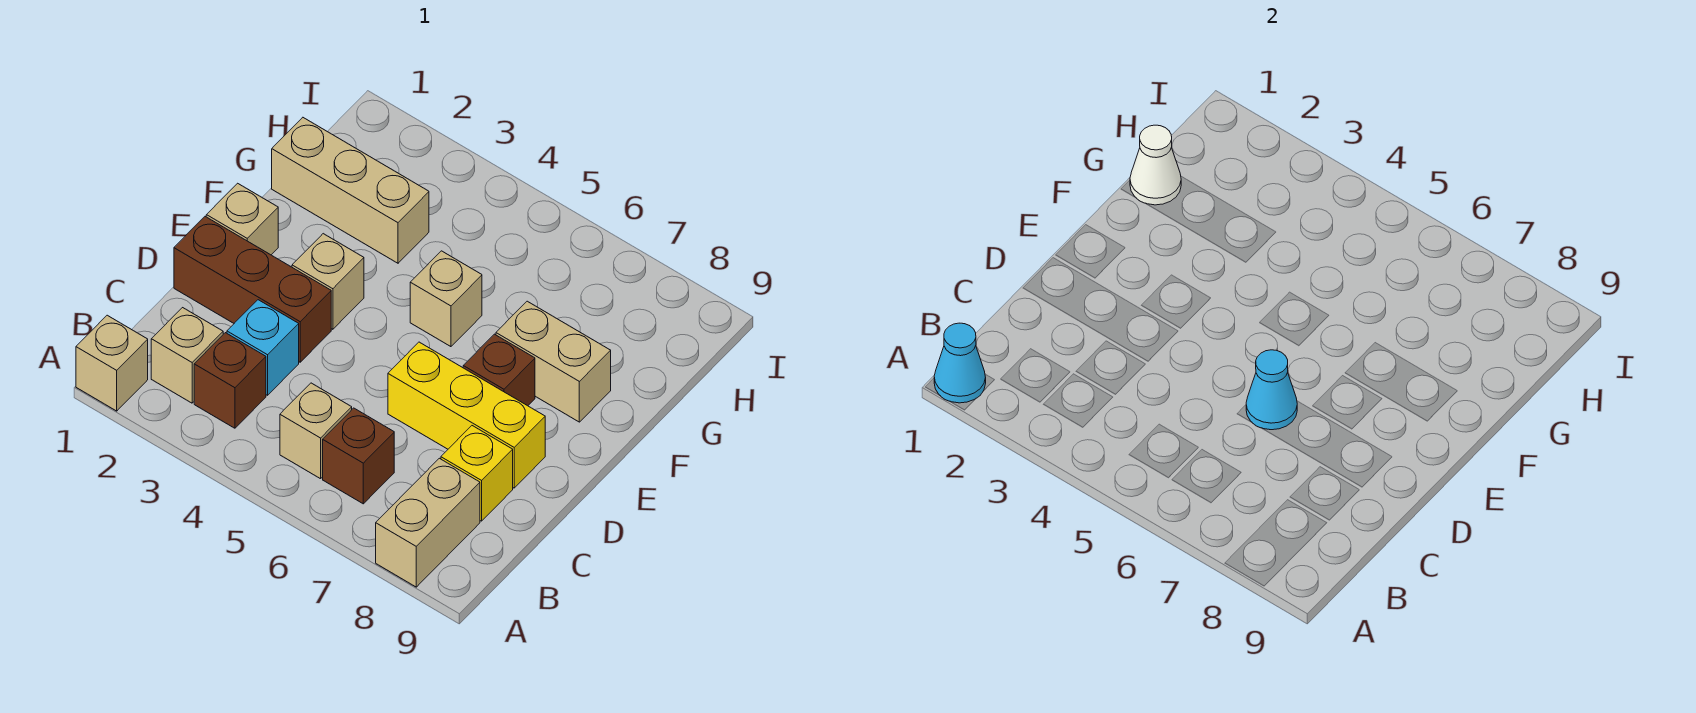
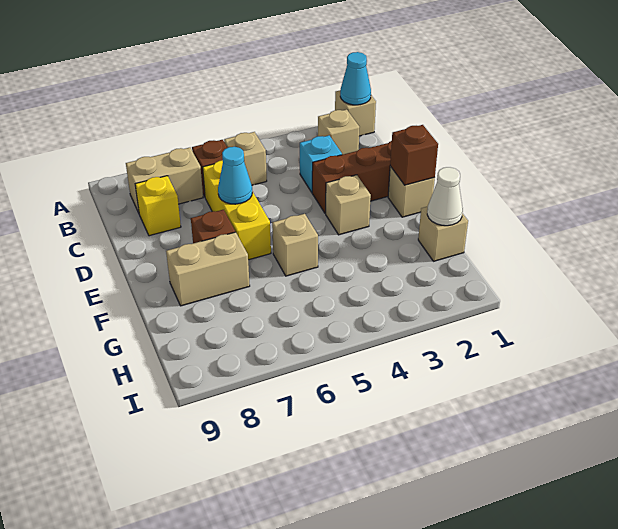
tan brick A8:B8 level 1 -> tan brick B7:B8 level 1
brown brick B3 level 1 -> brown brick E1 level 2
yellow brick D6:D8 level 1 -> yellow brick C6:E6 level 1
tan brick G1:G3 level 1 -> tan brick G1 level 1

